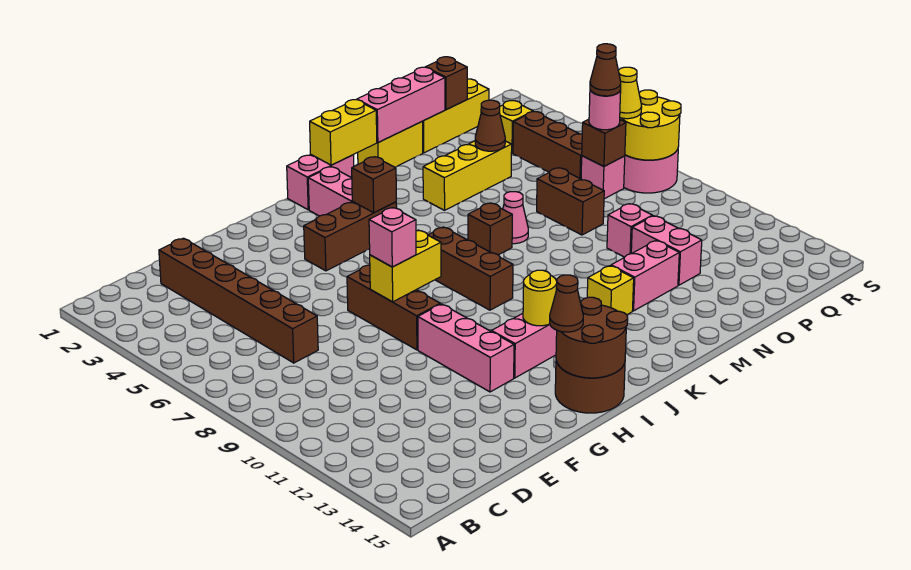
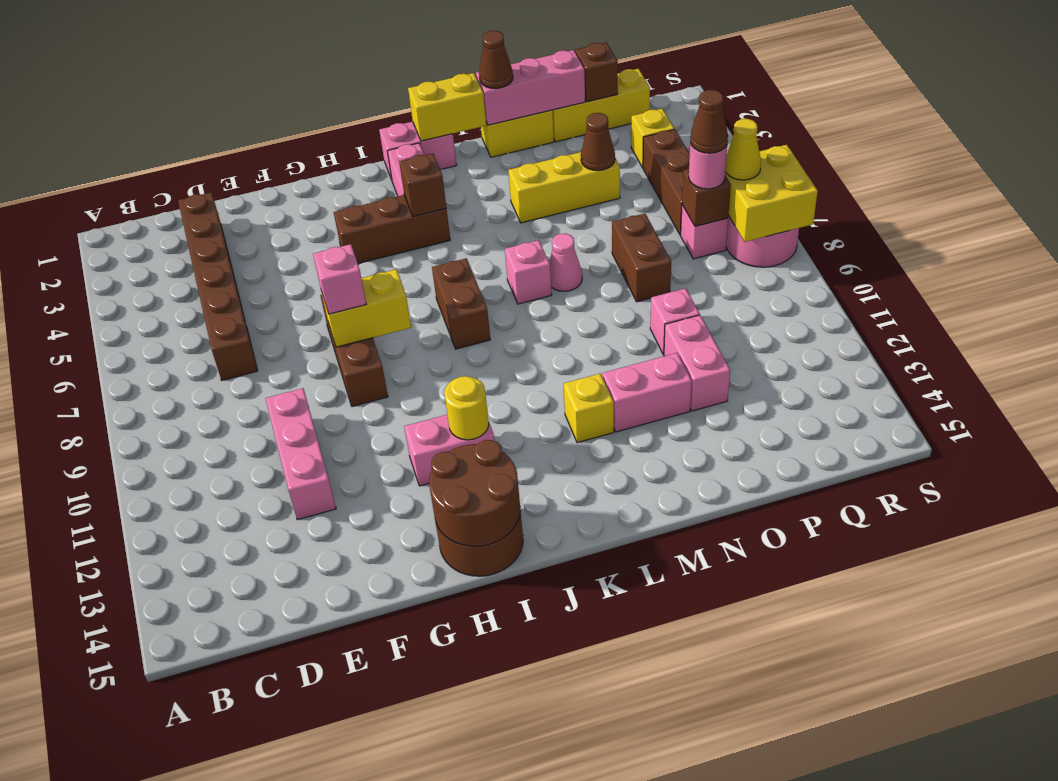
pink brick G10:G12 level 1 -> pink brick E10:E12 level 1
brown cone H14 level 3 -> brown cone M1 level 3
brown brick J7:J9 level 1 -> brown brick J7:J8 level 1
brown brick L7 level 1 -> pink brick L7 level 1
yellow round brick R7:S8 level 2 -> yellow brick R7:S8 level 2

